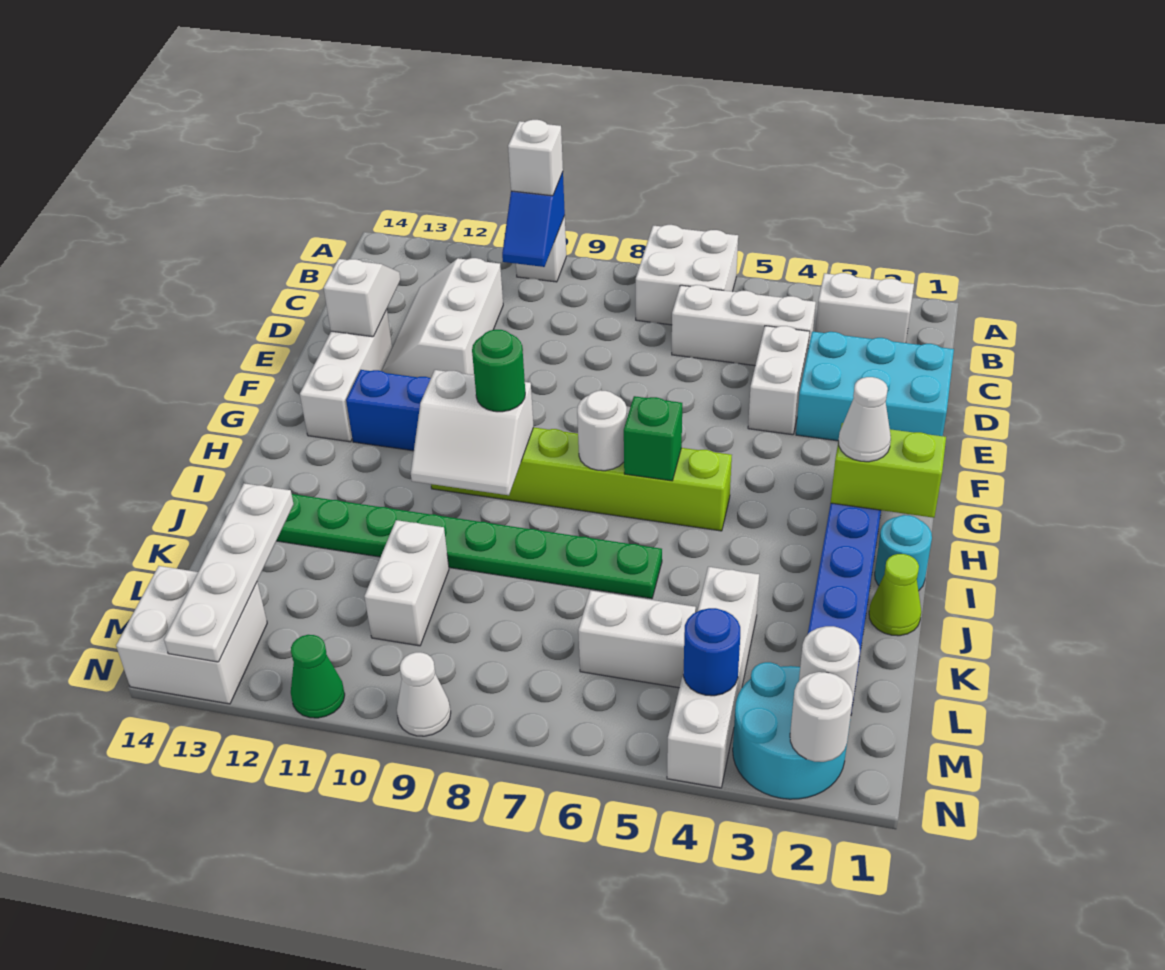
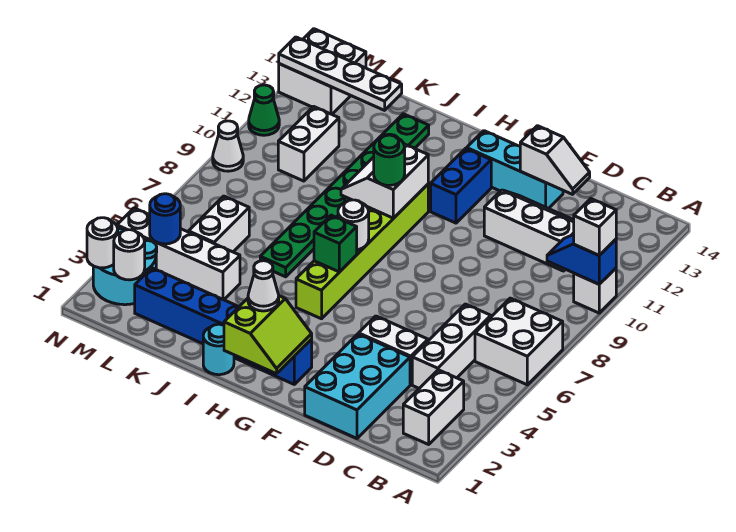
white brick E13:G13 level 1 -> cyan brick E13:G13 level 1
lime cone J1 level 1 -> none
white brick K10:L10 level 1 -> white brick L10:L11 level 1

